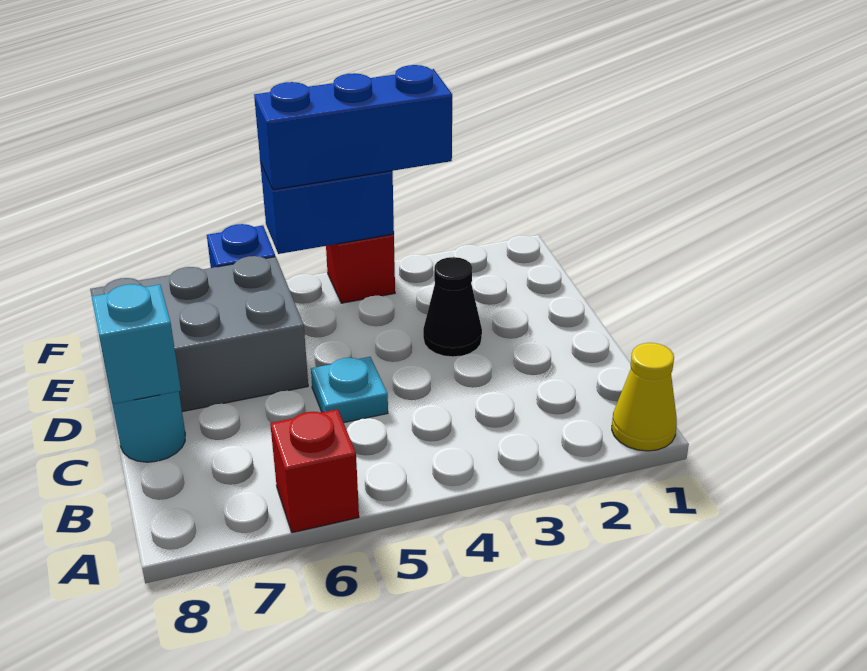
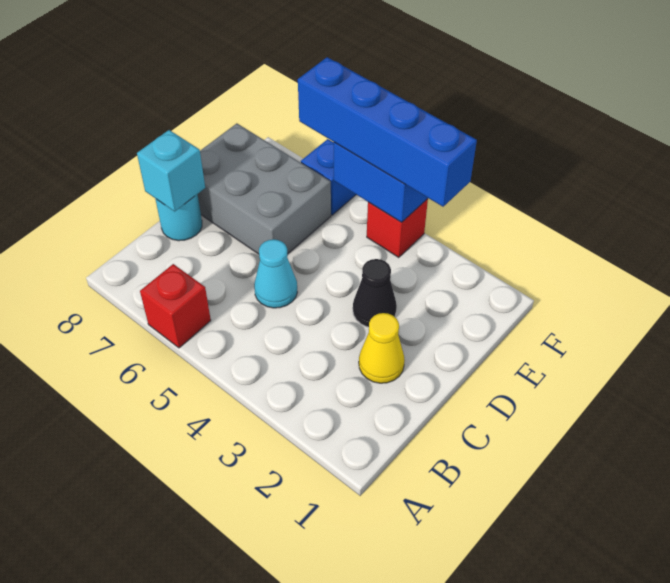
yellow cone A1 level 1 -> yellow cone C2 level 1
cyan plate C5 level 1 -> cyan cone C5 level 1
blue brick F3:F5 level 3 -> blue brick F3:F6 level 3

